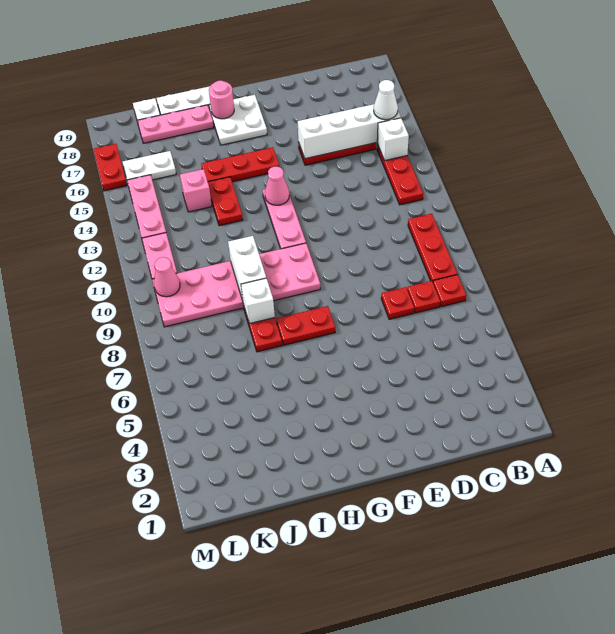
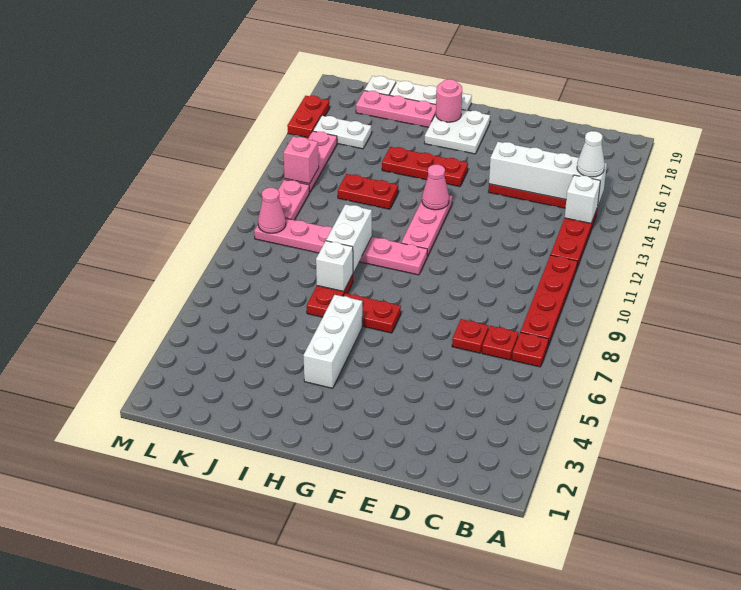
red plate B8:B10 level 1 -> red plate B8:B11 level 1
pink plate G9:L10 level 1 -> pink plate G10:L10 level 1
none -> white brick H4:H6 level 1
red plate I13:I14 level 1 -> red plate I13:J13 level 1
pink brick J14 level 1 -> pink brick L13 level 2

